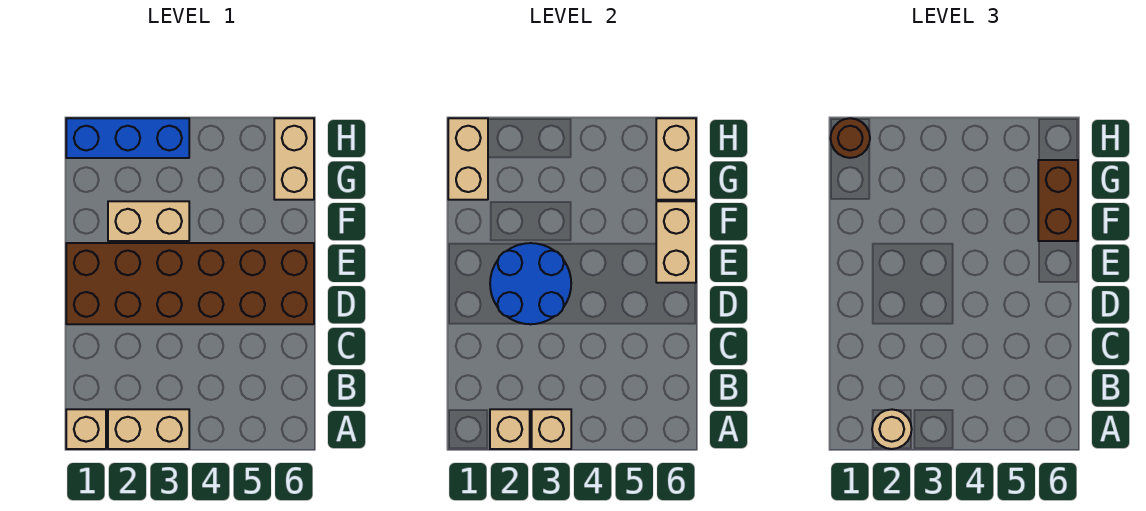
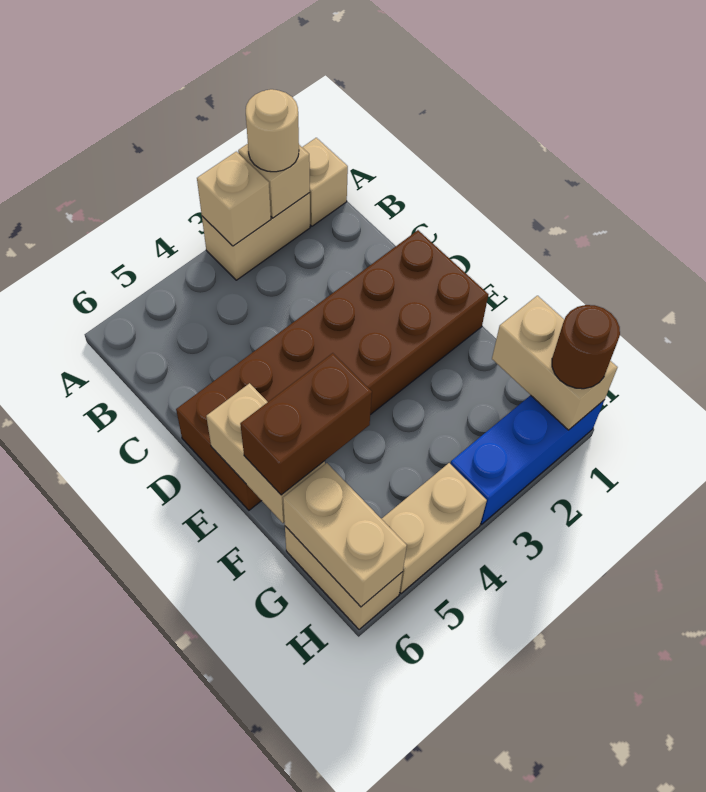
blue round brick D2:E3 level 2 -> none
tan brick F2:F3 level 1 -> tan brick H4:H5 level 1
brown brick F6:G6 level 3 -> brown brick F5:F6 level 3

